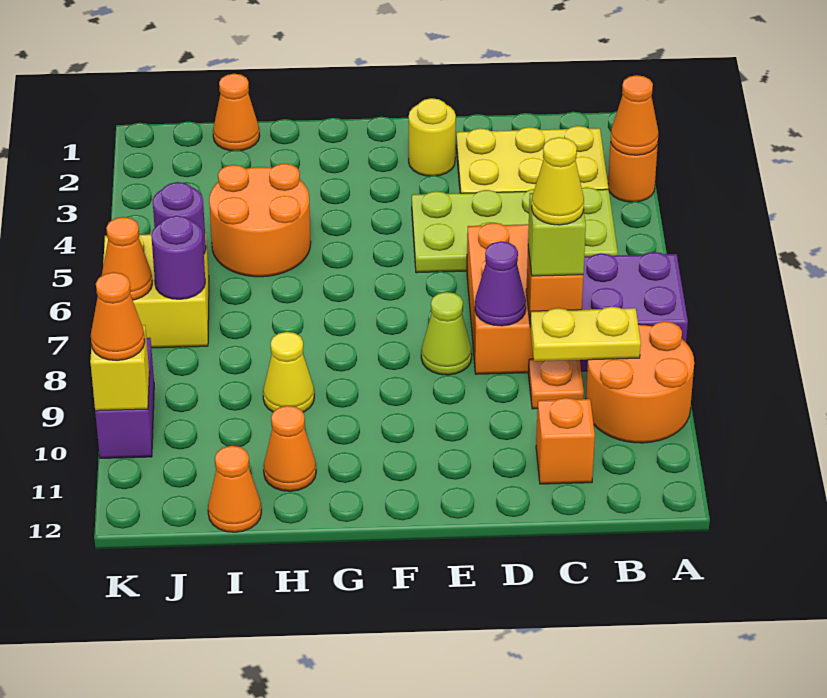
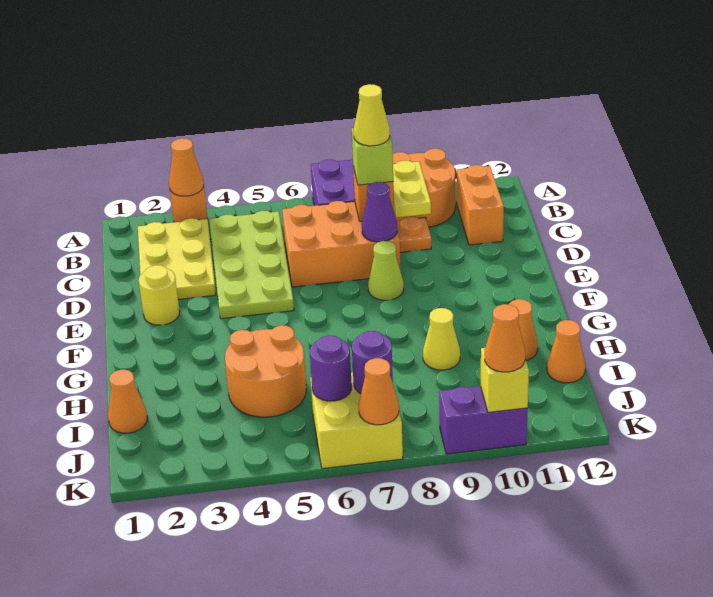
orange brick C11 level 1 -> orange brick B11:C11 level 1

